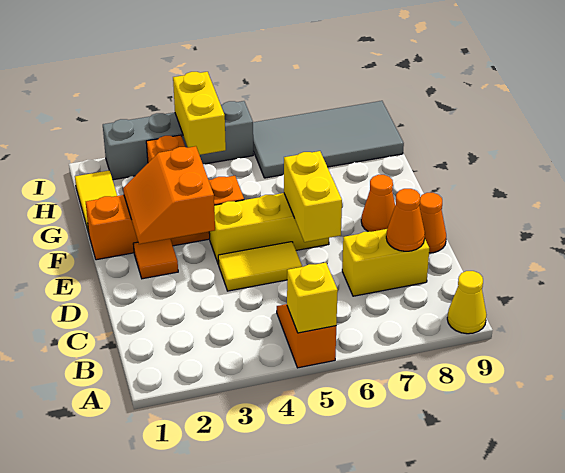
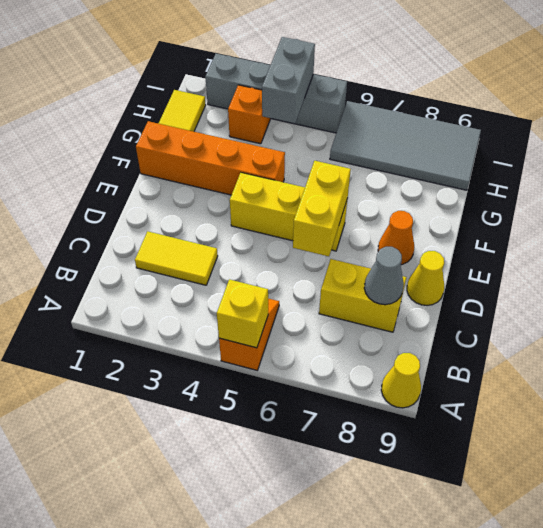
orange cone C8 level 2 -> grey cone C8 level 2
yellow tile D4:D5 level 1 -> yellow tile C2:C3 level 1
orange cone D9 level 1 -> yellow cone D9 level 1
orange tile E2 level 1 -> none
orange slope E2:F3 level 2 top 3 -> none
yellow brick H4:I4 level 2 -> grey brick H4:I4 level 2

